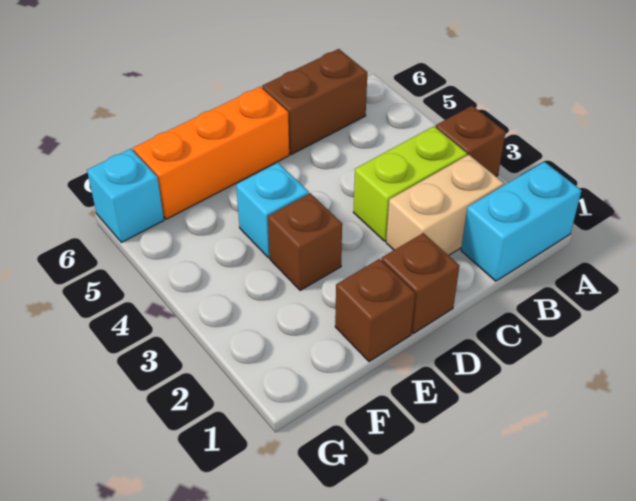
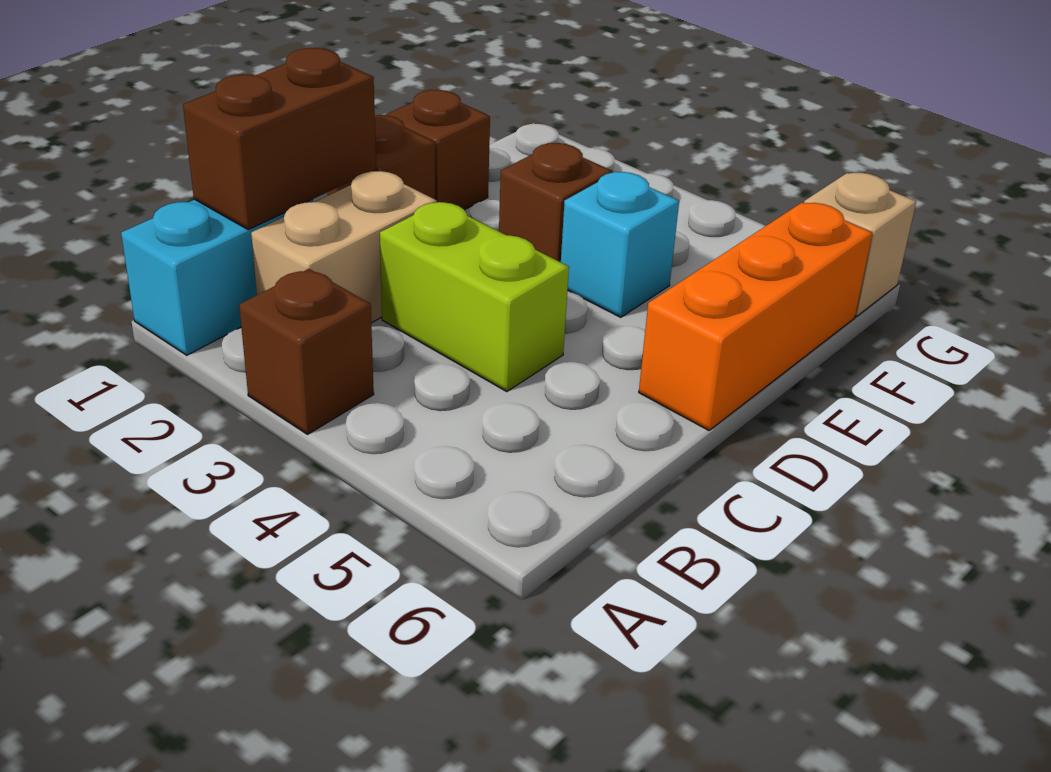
lime brick B3:C3 level 1 -> lime brick C3:C4 level 1
brown brick B6:C6 level 1 -> brown brick B1:C1 level 2
cyan brick G6 level 1 -> tan brick G6 level 1

